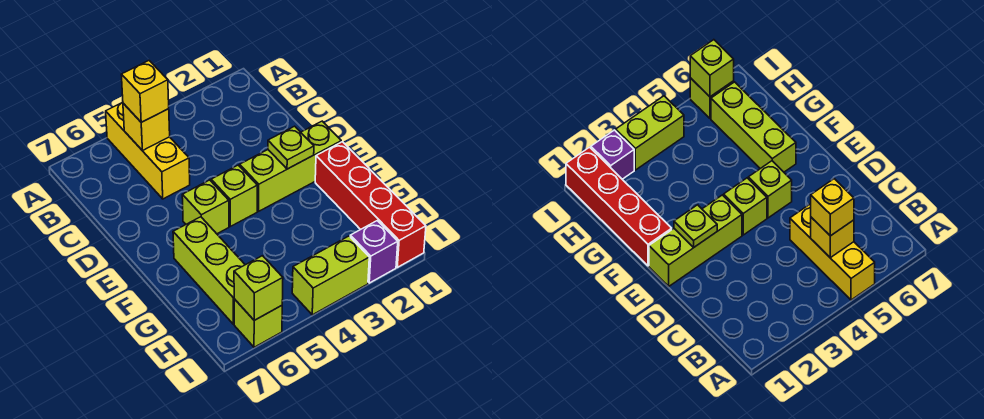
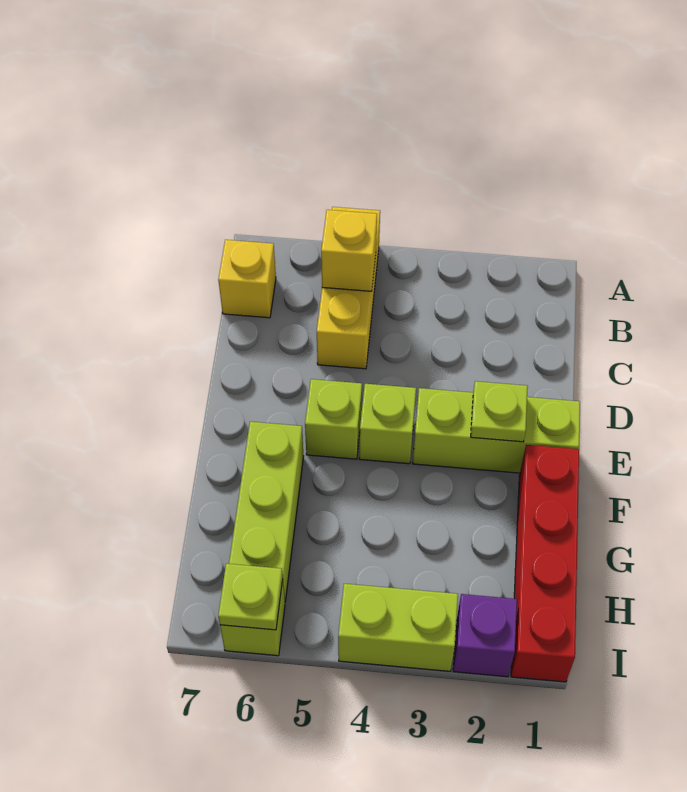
yellow brick B5 level 3 -> yellow brick B7 level 1
lime brick I6 level 2 -> lime plate I6 level 2

